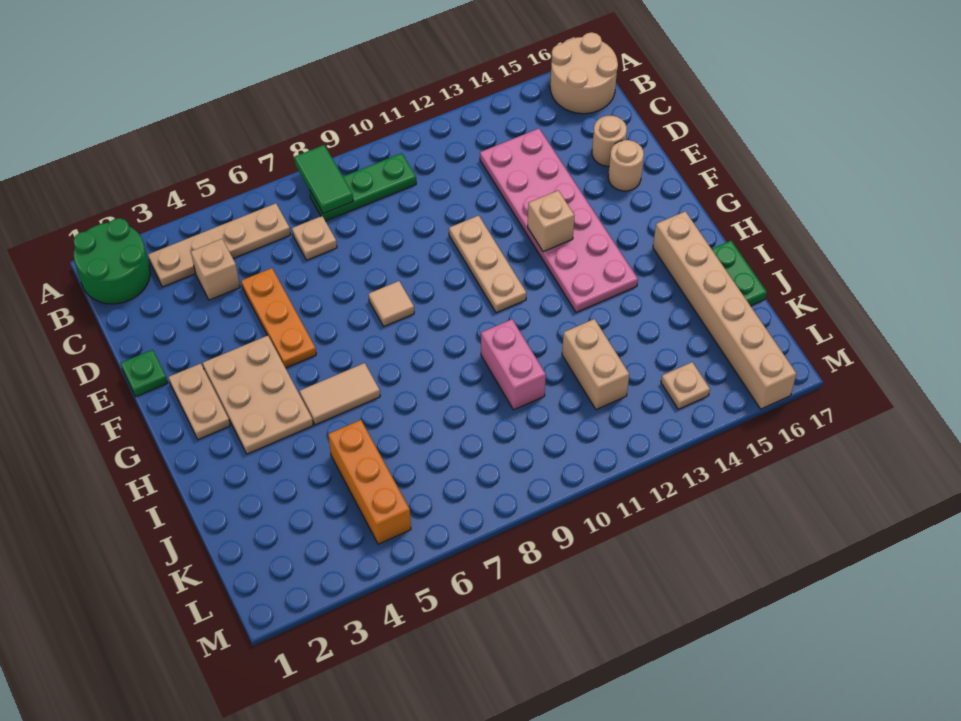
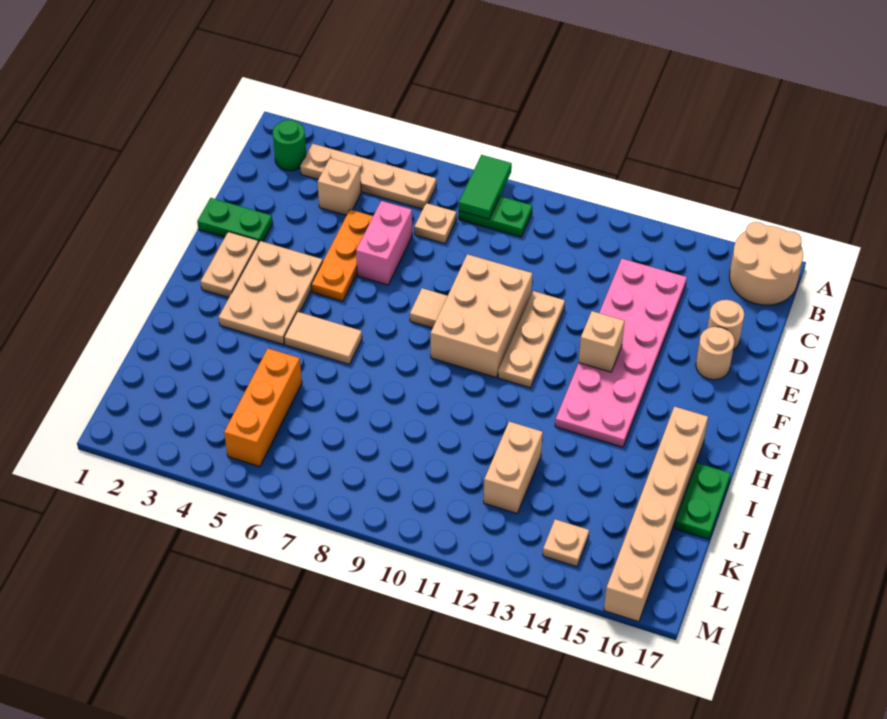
green round brick A1:B2 level 1 -> green round brick B2 level 1
green plate B8:B10 level 1 -> green plate B8:B9 level 1
green plate E1 level 1 -> green plate E1:E2 level 1
none -> tan brick E9:G10 level 1
pink brick I10:J10 level 1 -> pink brick D6:E6 level 1

